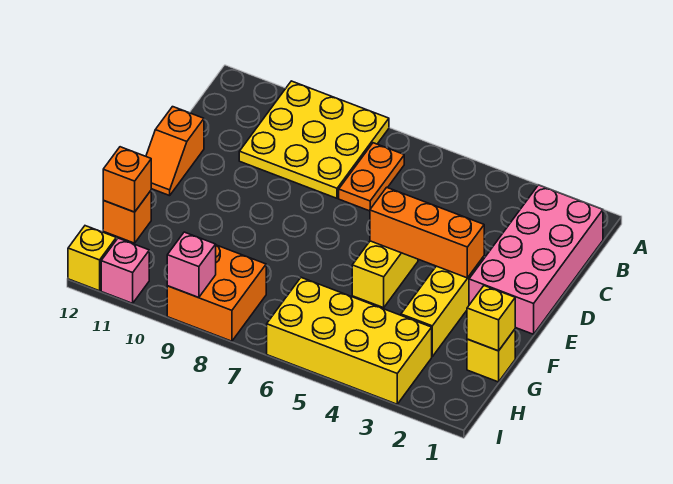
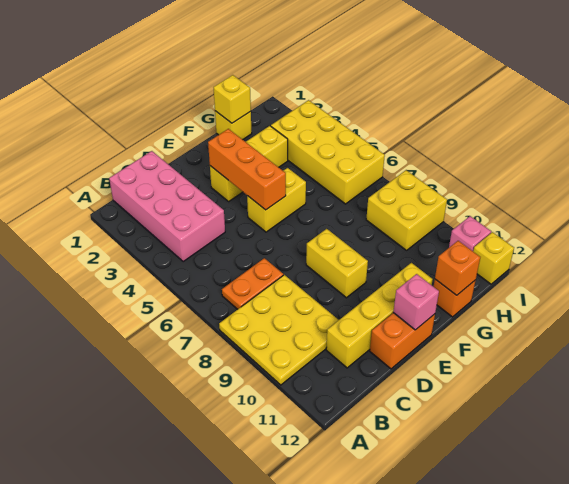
pink brick B1:E2 level 1 -> pink brick B1:C4 level 1
none -> yellow brick C11:F11 level 1
orange slope D12:E12 level 1 top D -> orange brick D12:E12 level 1
none -> yellow brick E8:E9 level 1
orange brick H8:I9 level 1 -> yellow brick H8:I9 level 1
pink brick I9 level 2 -> pink brick E12 level 2

